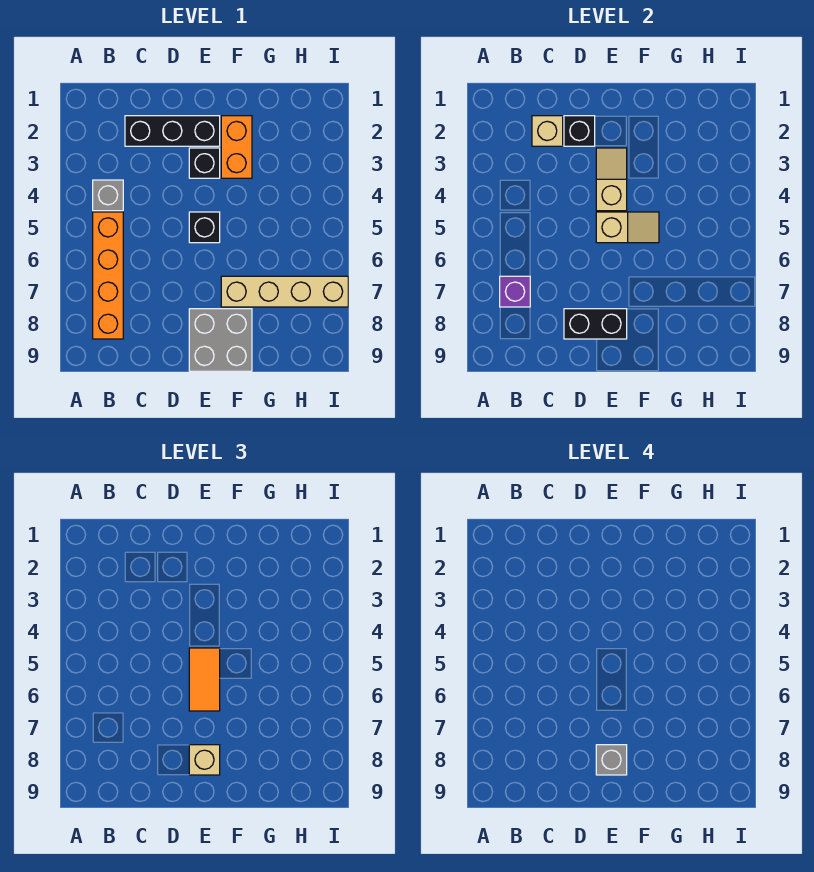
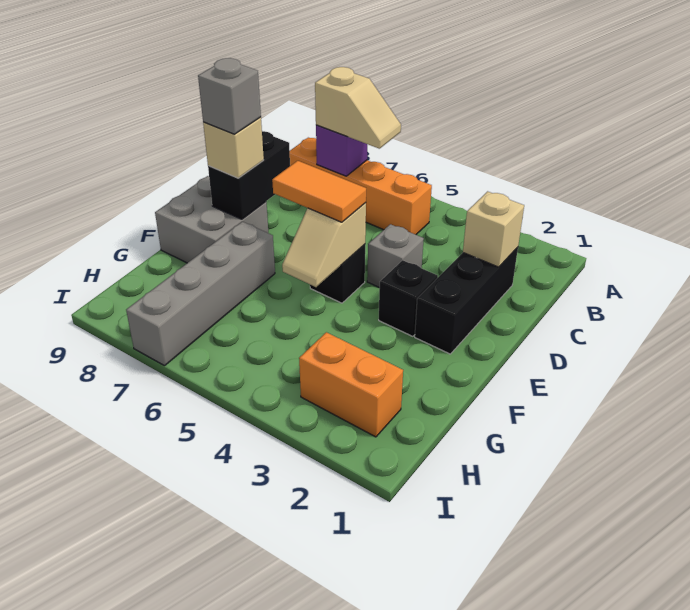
grey brick B4 level 1 -> grey brick D4 level 1
black brick D2 level 2 -> none
tan slope E3:E4 level 2 top 4 -> tan slope B6:B7 level 3 top 7
orange brick F2:F3 level 1 -> orange brick H2:H3 level 1
tan brick F7:I7 level 1 -> grey brick F7:I7 level 1

